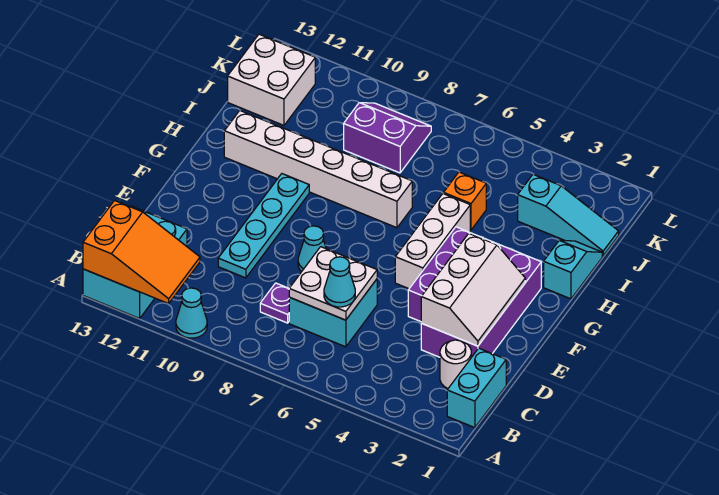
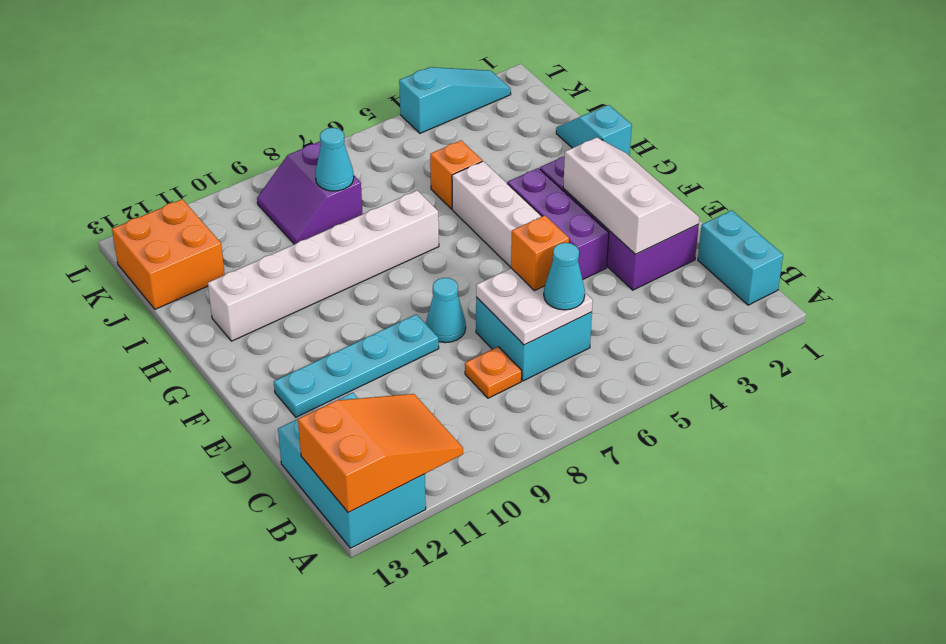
cyan cone A10 level 1 -> cyan cone J8 level 2
white round brick C2 level 1 -> none
purple plate C8 level 1 -> orange plate C8 level 1
none -> orange brick D6 level 3
cyan plate D10:G10 level 1 -> cyan plate E9:E12 level 1
cyan slope J1:J3 level 1 top 3 -> cyan slope L2:L4 level 1 top 4
purple slope J8:K9 level 1 top J -> purple slope J8:K9 level 1 top 8
white brick J12:K13 level 1 -> orange brick J12:K13 level 1

